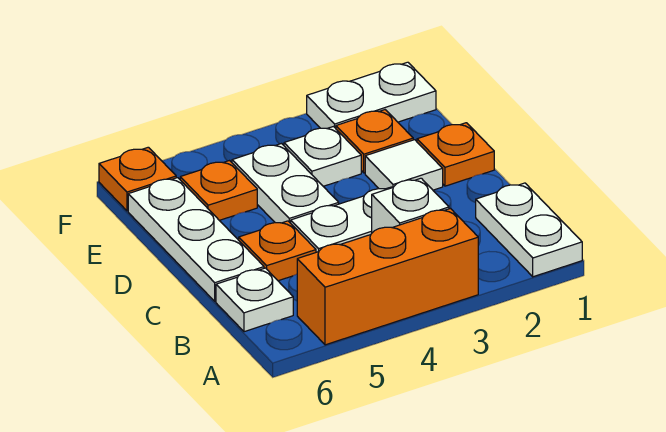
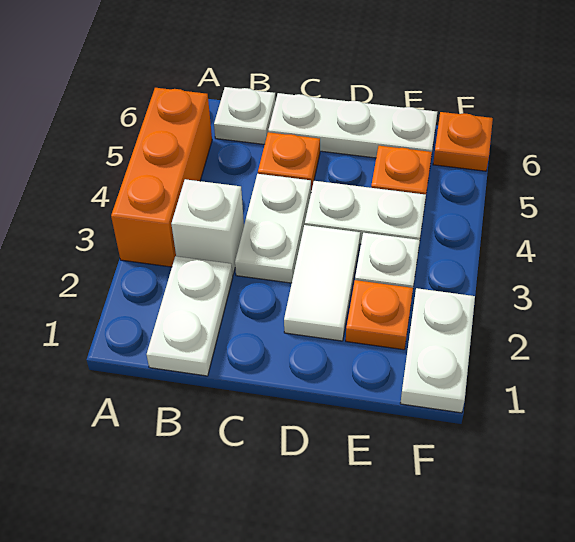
white plate A1:B1 level 1 -> white plate B1:B2 level 1
orange plate D1 level 1 -> none
white tile D2 level 1 -> white tile D2:D3 level 1

